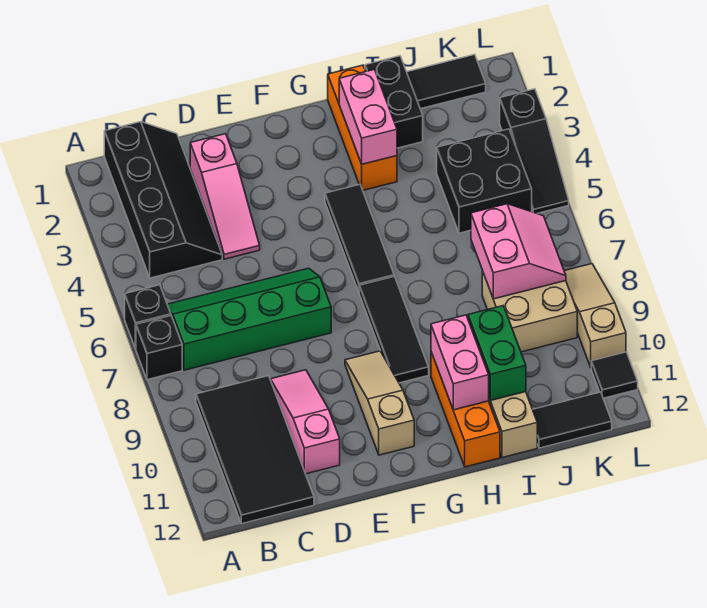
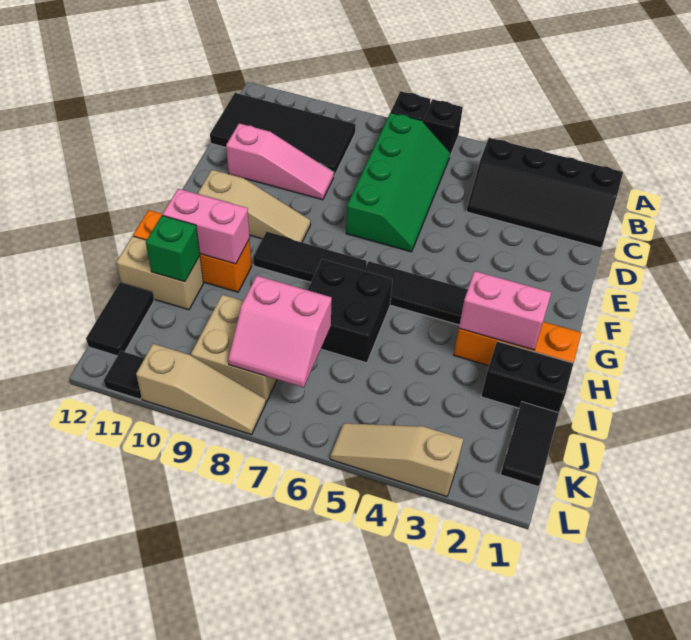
pink slope D2:D4 level 1 top 2 -> none
green brick I10:I11 level 2 -> green brick I11 level 2
black brick J4:K5 level 1 -> black brick H6:I7 level 1
black slope L3:L5 level 1 top 3 -> tan slope L3:L5 level 1 top 3

